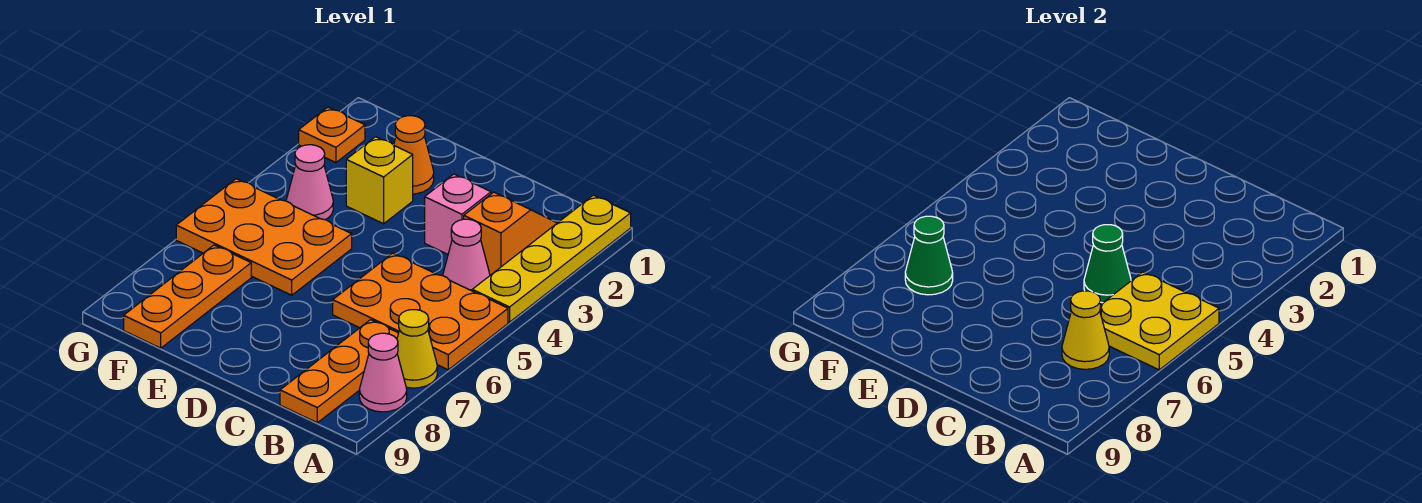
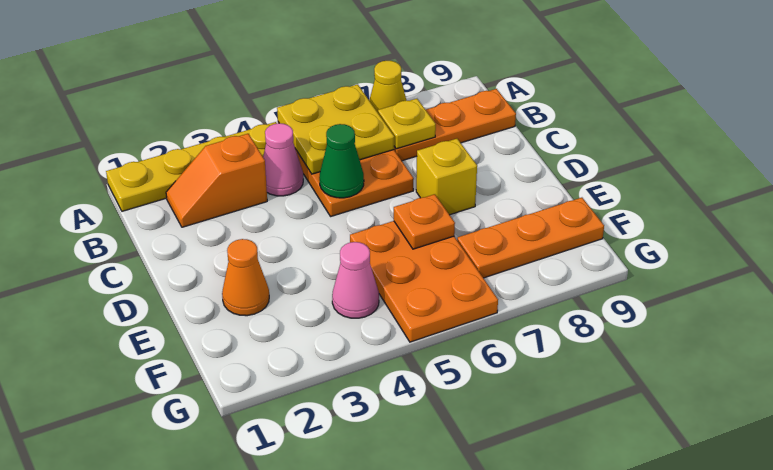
pink cone A8 level 1 -> none
yellow cone B7 level 2 -> yellow plate B7 level 2
pink brick C3 level 1 -> none
yellow brick E3 level 1 -> yellow brick D7 level 1
green cone F7 level 2 -> none
orange plate G2 level 1 -> orange plate E6 level 2

